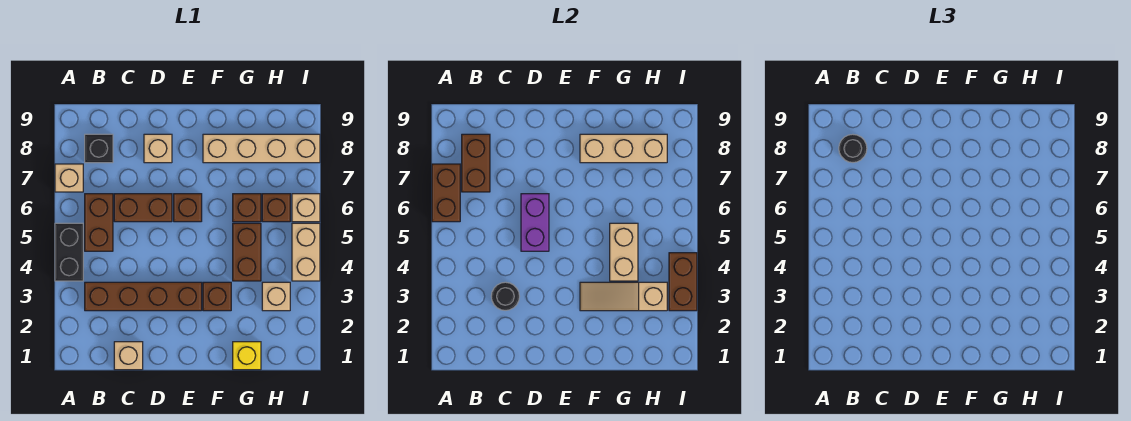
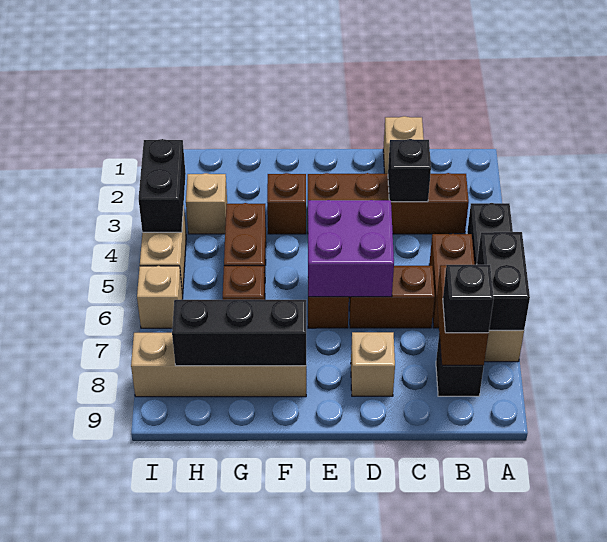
brown brick A6:A7 level 2 -> black brick A6:A7 level 2
black round brick B8 level 3 -> black brick B8 level 3
black round brick C3 level 2 -> black brick C3 level 2
purple brick D5:D6 level 2 -> purple brick D5:E6 level 2
tan slope F3:H3 level 2 top H -> none
tan brick F8:H8 level 2 -> black brick F8:H8 level 2
yellow brick G1 level 1 -> none
tan brick G4:G5 level 2 -> none
brown brick H6 level 1 -> none
brown brick I3:I4 level 2 -> black brick I3:I4 level 2

